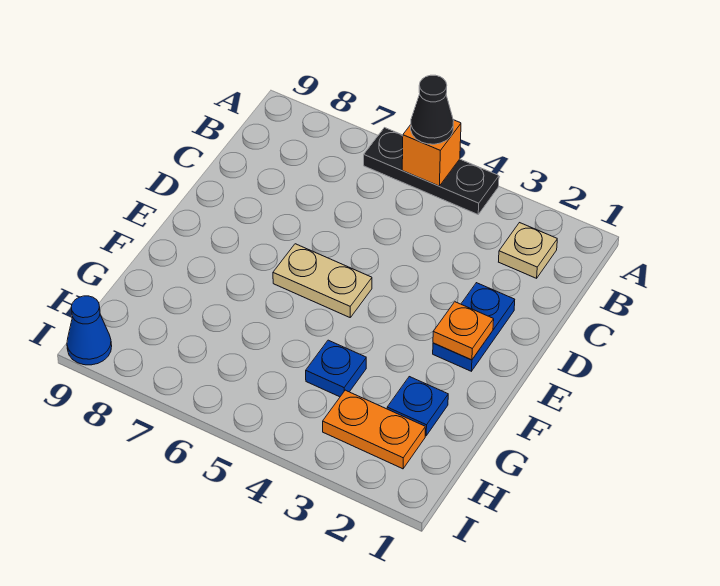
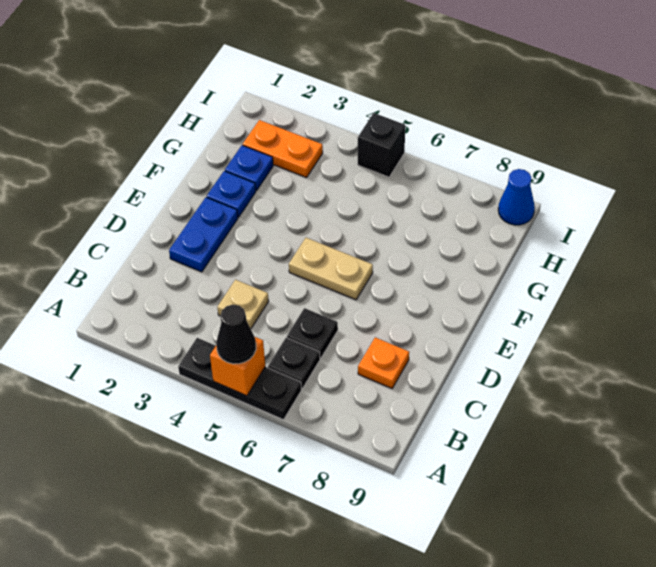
tan plate B2 level 1 -> tan plate C4 level 1
none -> black plate B6 level 1
none -> black plate C6 level 1
orange plate E2 level 2 -> orange plate C8 level 1
blue plate G4 level 1 -> blue plate F2 level 1
none -> black brick I5 level 1

